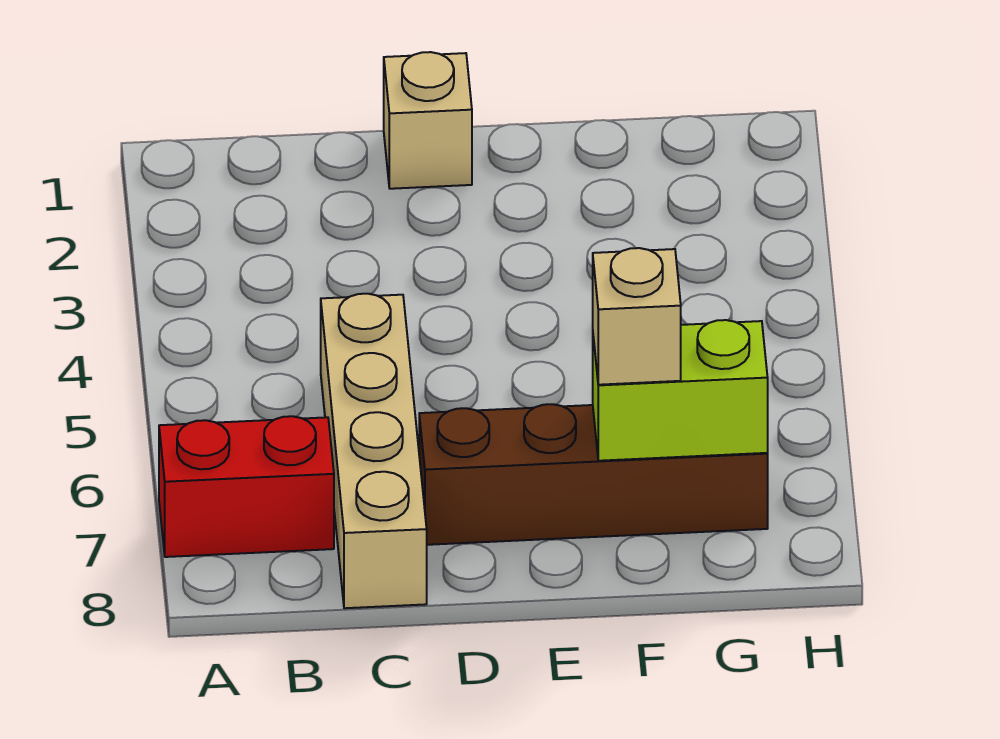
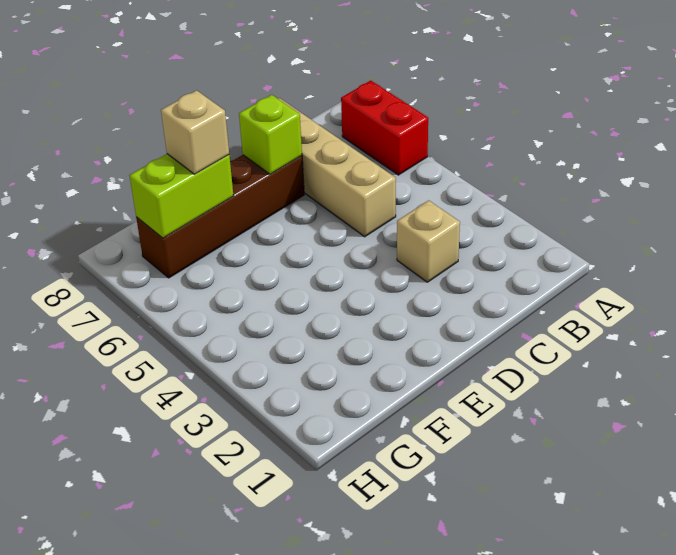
red brick A7:B7 level 1 -> red brick A6:A7 level 1
tan brick D1 level 1 -> tan brick C3 level 1
none -> lime brick D7 level 2

